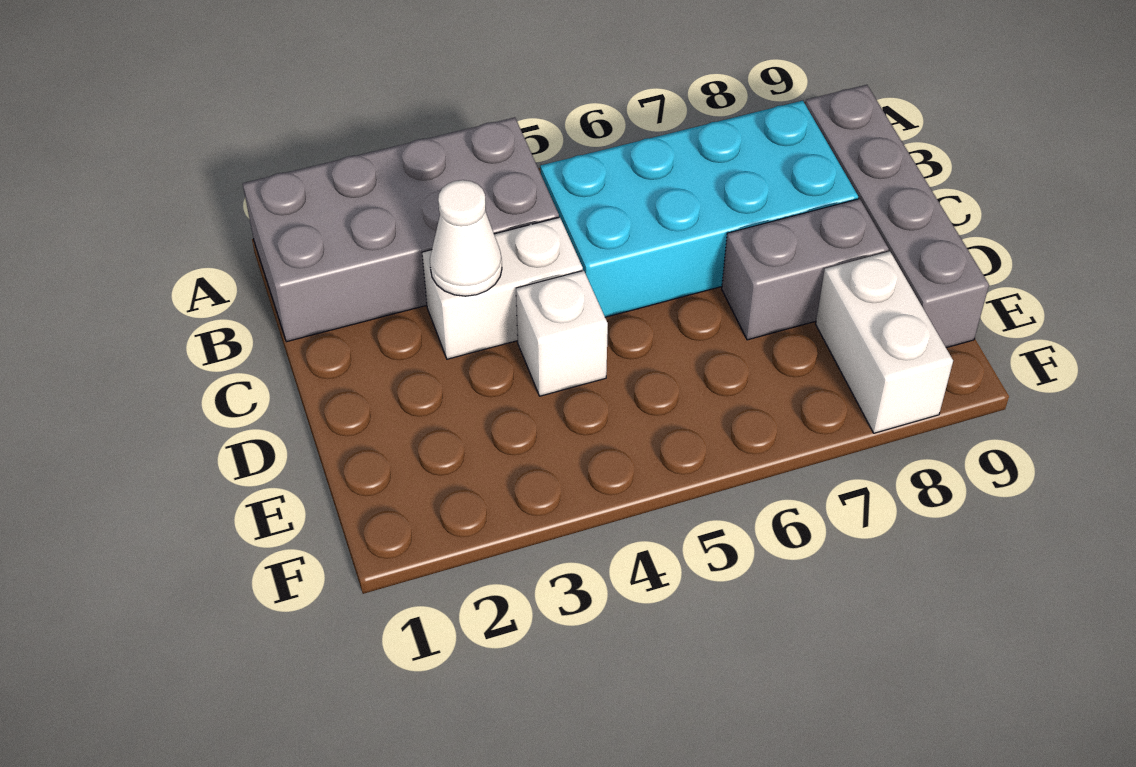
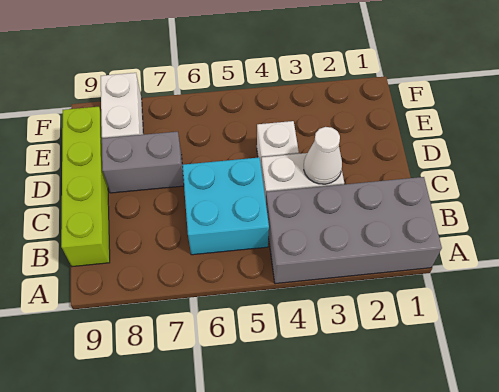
cyan brick B5:C8 level 1 -> cyan brick B5:C6 level 1
grey brick B9:E9 level 1 -> lime brick B9:E9 level 1

